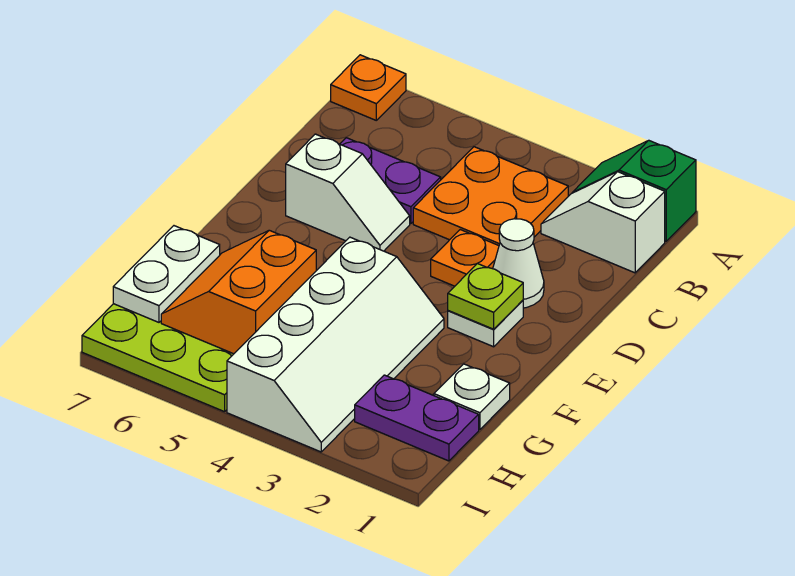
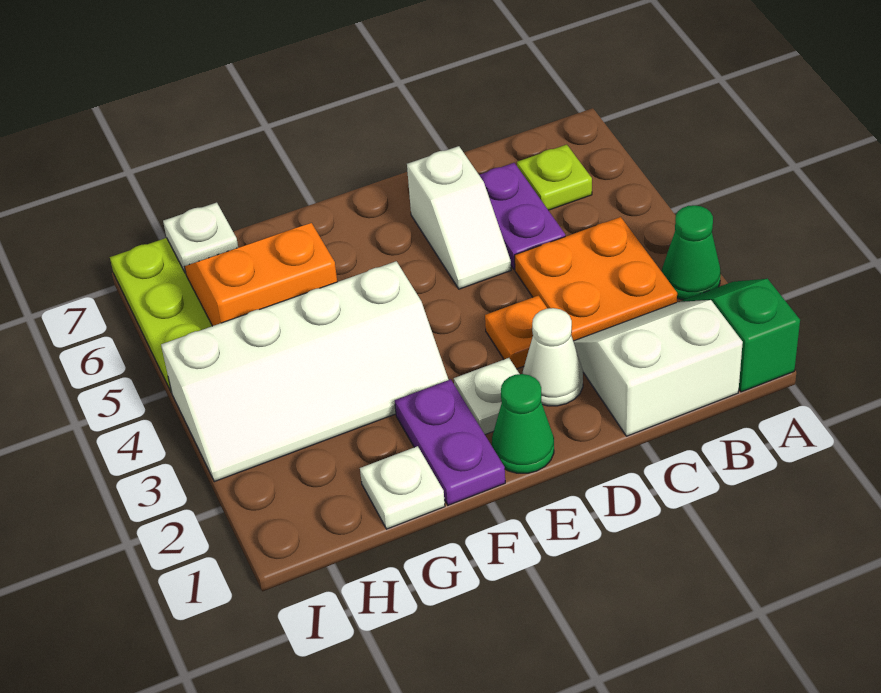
none -> green cone A3 level 1
orange plate A7 level 1 -> none
white slope B1:B2 level 1 top 1 -> white slope B1:C2 level 1 top 1
none -> green cone E1 level 1
lime plate E2 level 2 -> lime plate B6 level 1
white plate G7:H7 level 2 -> white plate H7 level 2
purple plate H1:H2 level 1 -> purple plate F1:F2 level 1

